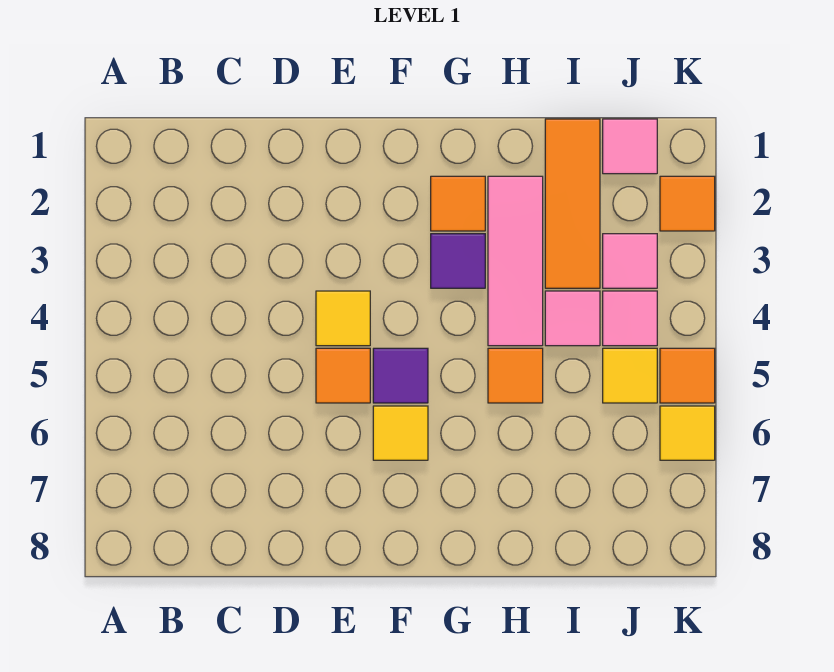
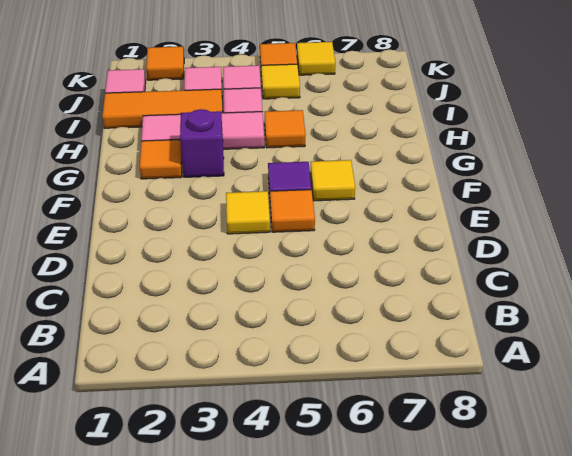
purple tile G3 level 1 -> purple brick G3 level 1

